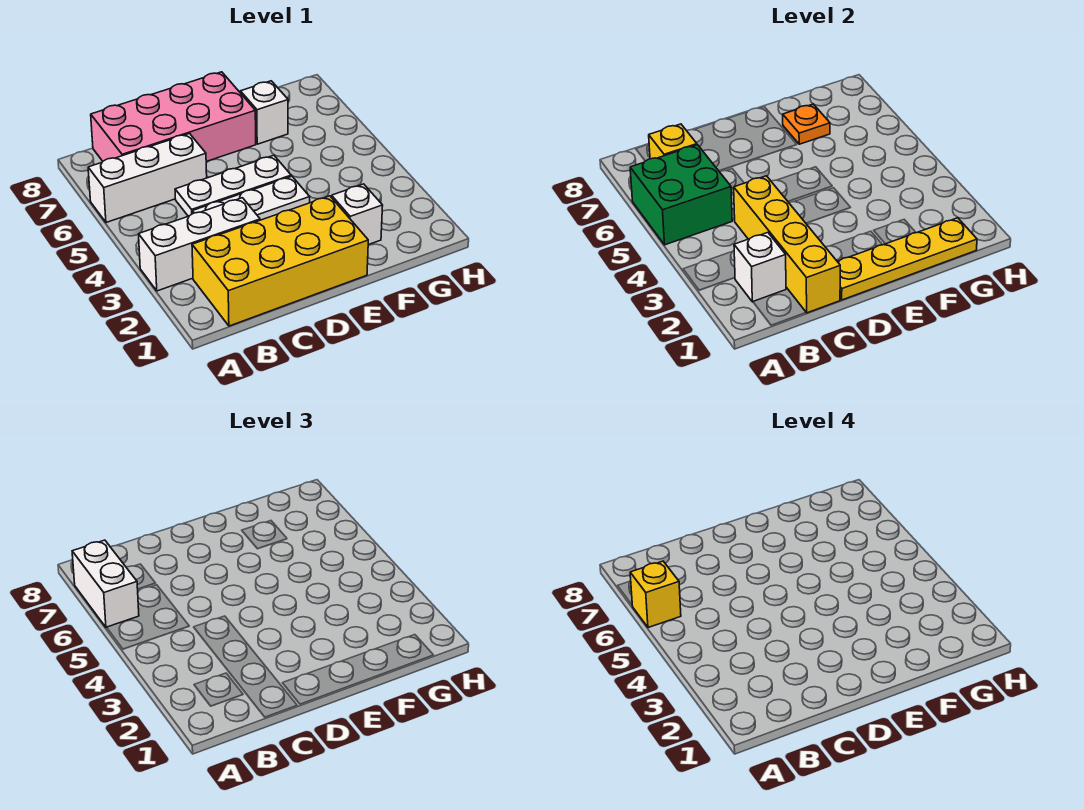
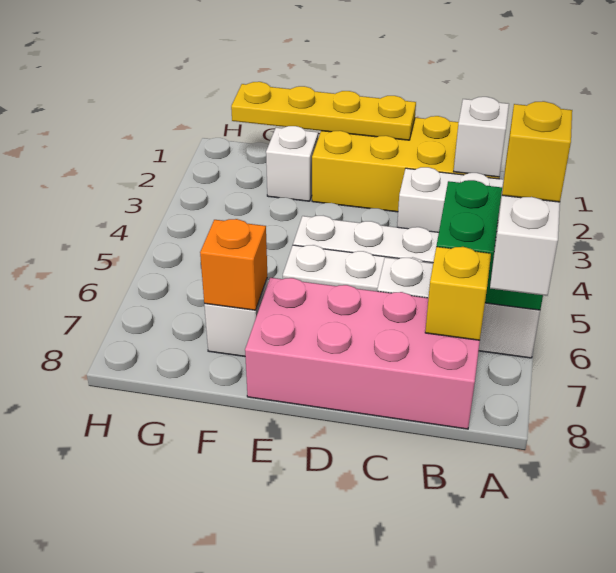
yellow brick C1:C4 level 2 -> none
orange plate F7 level 2 -> orange brick F7 level 2

